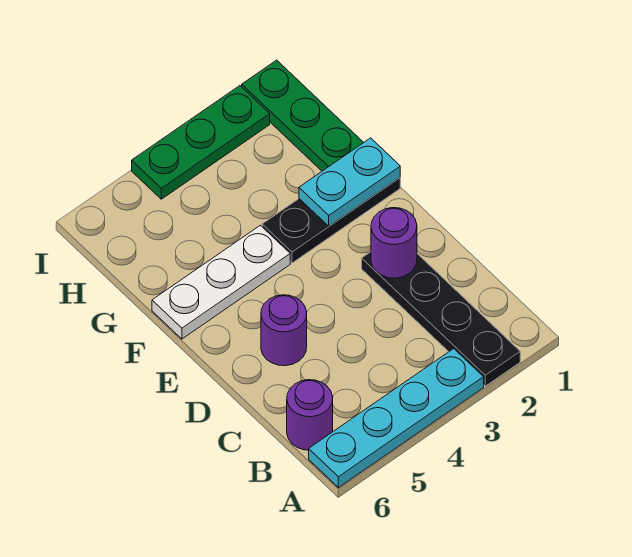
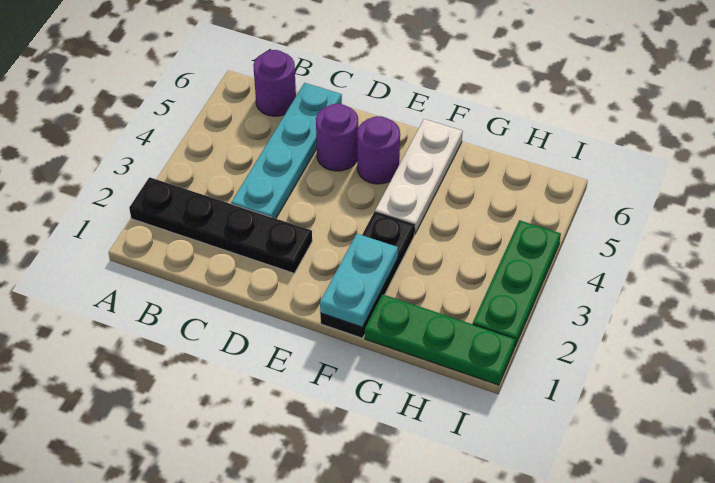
cyan plate A3:A6 level 1 -> cyan plate C3:C6 level 1
purple round brick D2 level 2 -> purple round brick E5 level 1

